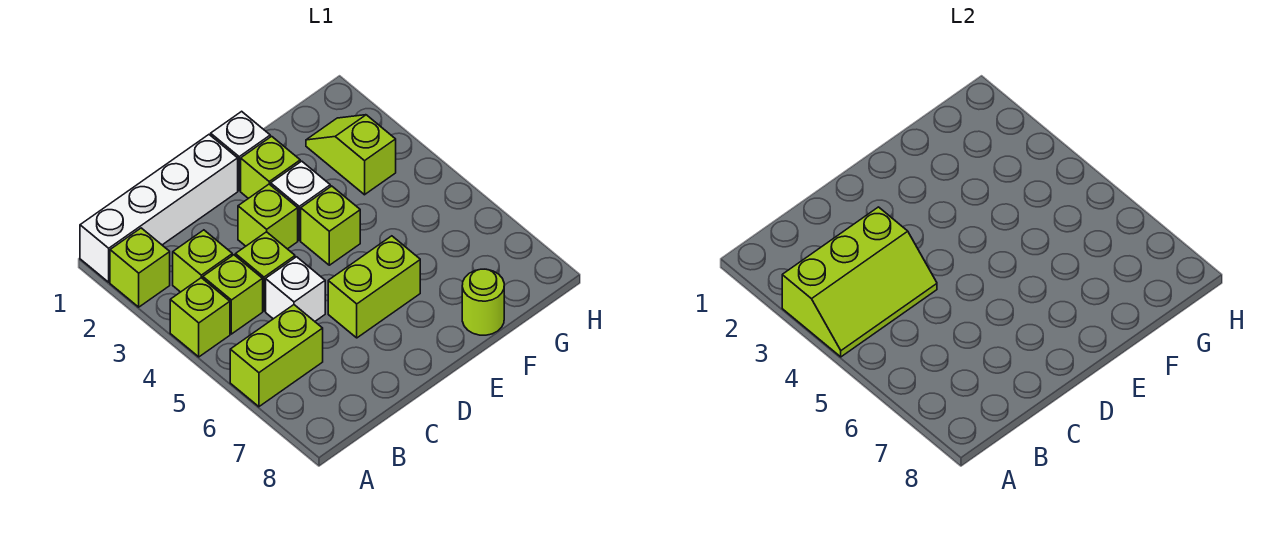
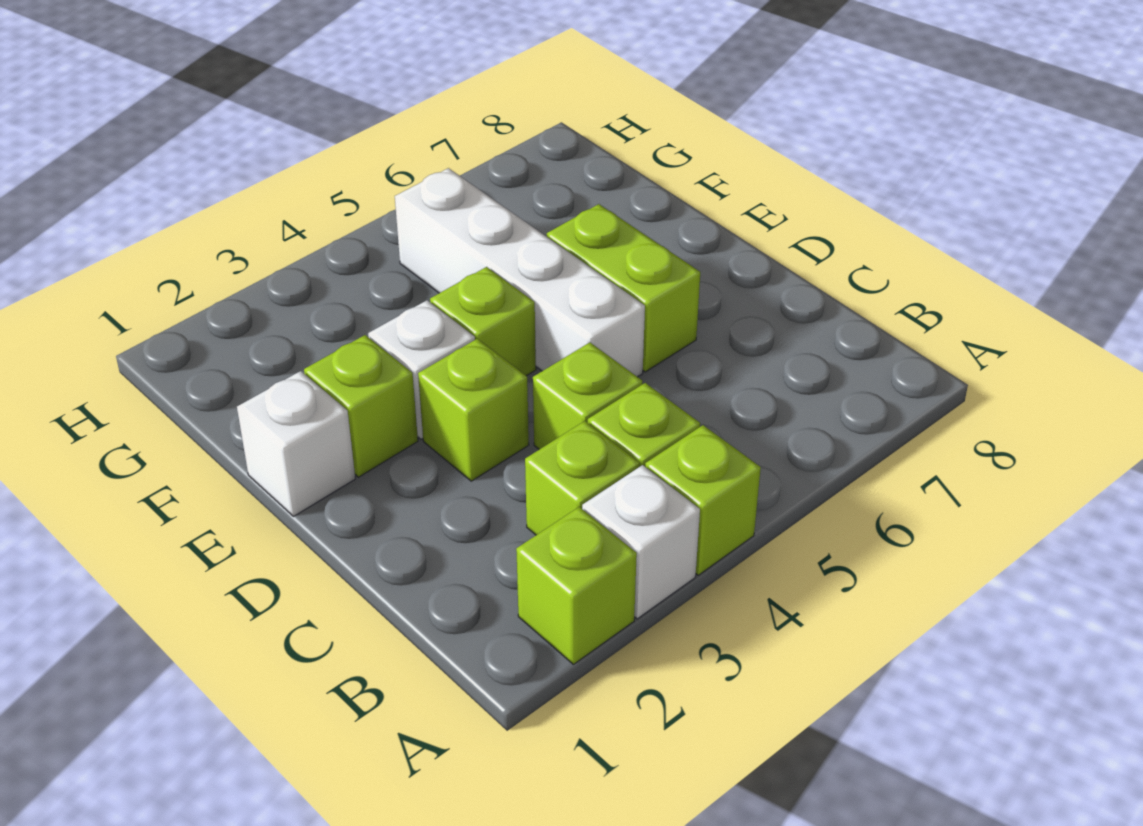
white brick A1:D1 level 1 -> white brick D5:G5 level 1
lime slope A3:C4 level 2 top 3 -> none
lime brick A6:B6 level 1 -> none
white brick C5 level 1 -> white brick A3 level 1
lime round brick F8 level 1 -> none
lime slope G2:G3 level 1 top 3 -> none

